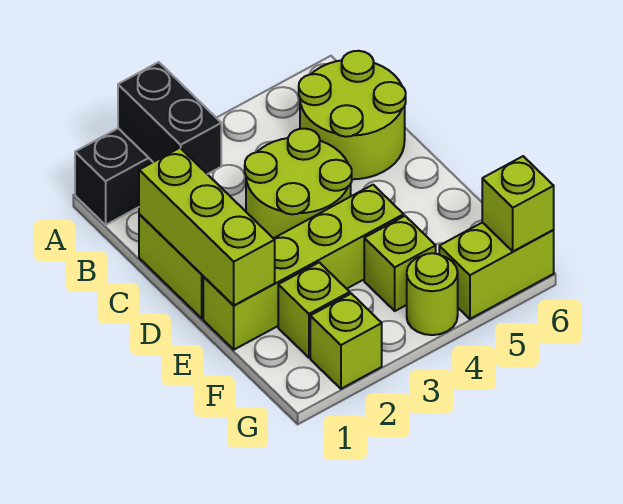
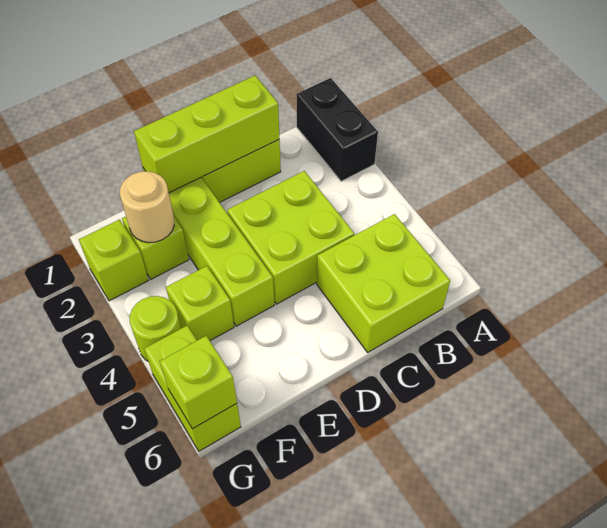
black brick A2:B2 level 2 -> none
lime round brick B5:C6 level 1 -> lime brick B5:C6 level 1
lime round brick C3:D4 level 1 -> lime brick C3:D4 level 1
none -> tan round brick F2 level 2

